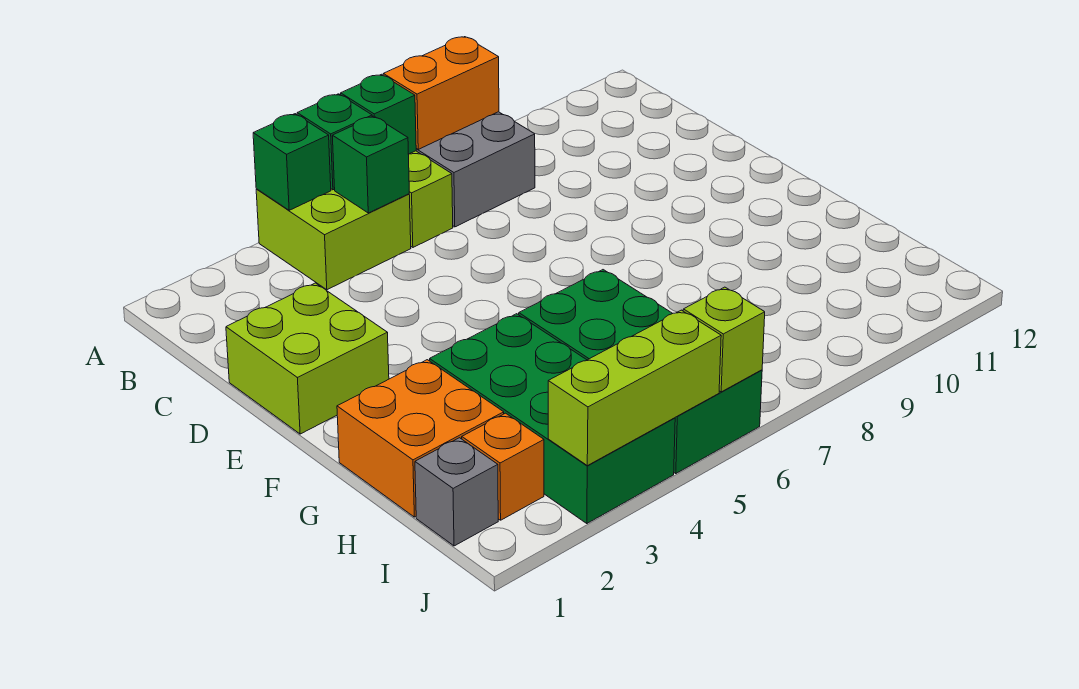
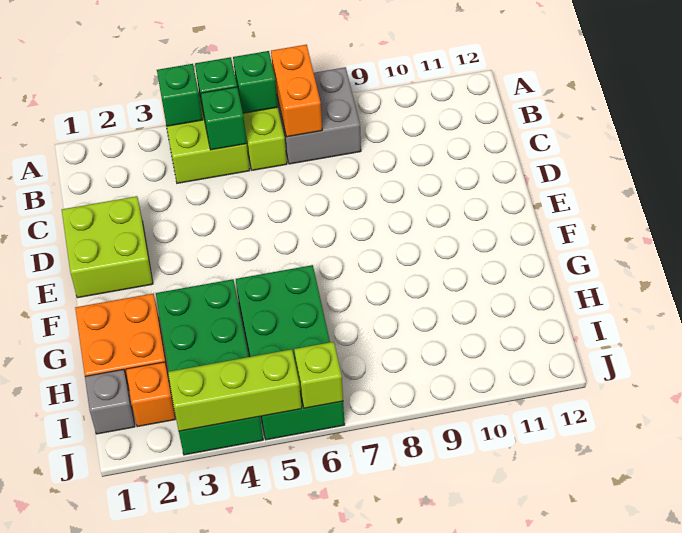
orange brick A7:A8 level 2 -> orange brick A7:B7 level 2

